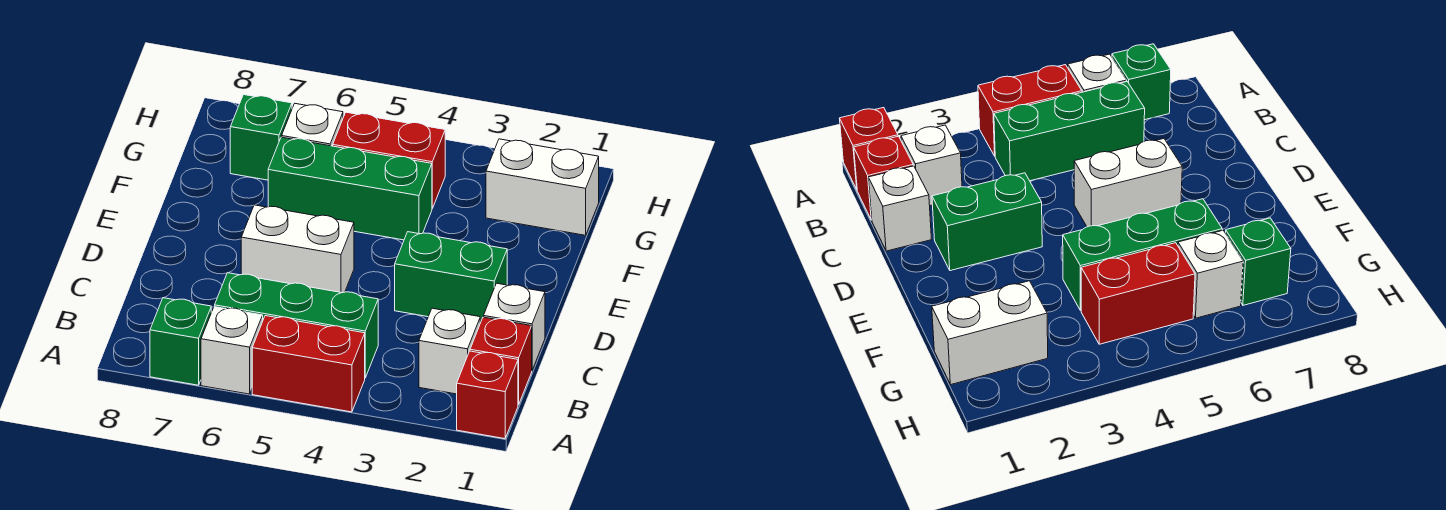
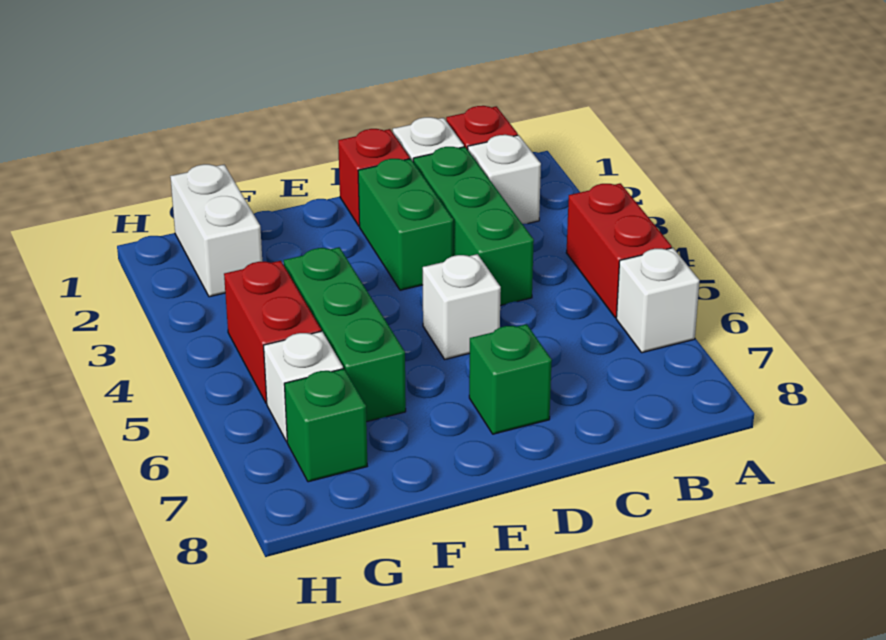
red brick A1 level 1 -> red brick D1 level 1
green brick A7 level 1 -> green brick D7 level 1
green brick B4:B6 level 1 -> green brick C2:C4 level 1
white brick D5:D6 level 1 -> white brick D5 level 1

